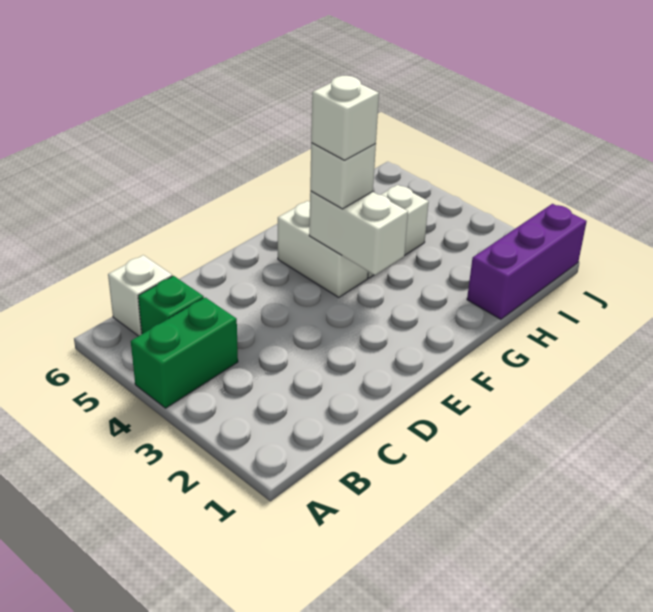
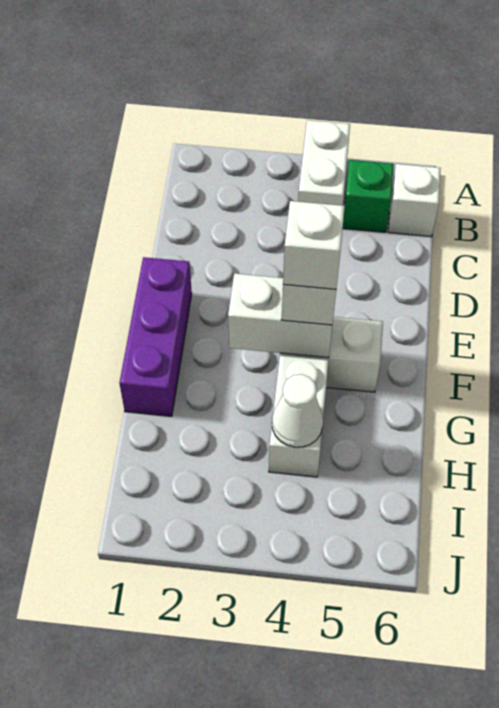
green brick A4:B4 level 1 -> white brick A4:B4 level 1
purple brick H1:J1 level 1 -> purple brick E1:G1 level 1
none -> white cone H4 level 2

